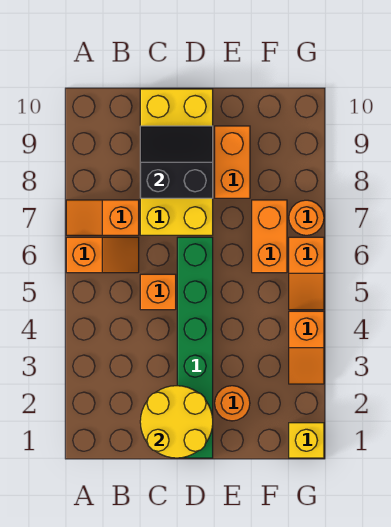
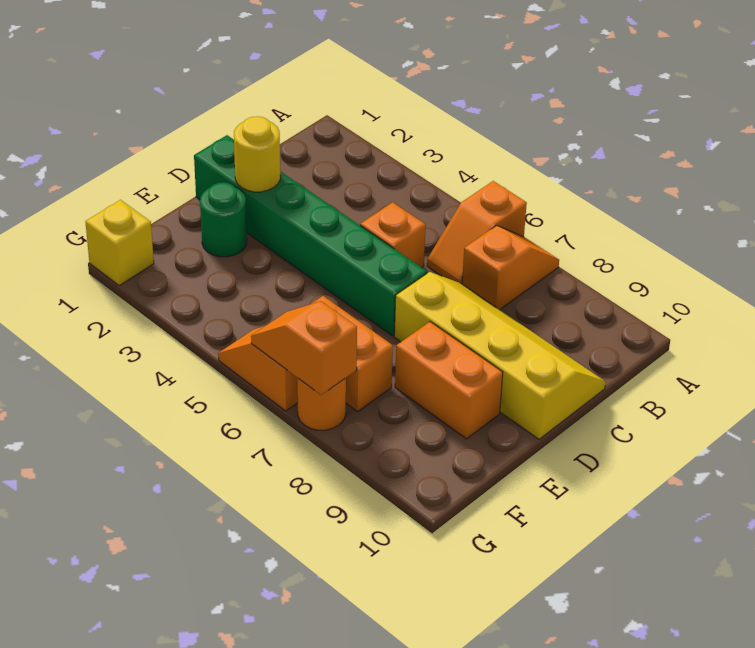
yellow round brick C1:D2 level 2 -> yellow round brick D2 level 2
yellow brick C7:D10 level 1 -> yellow slope C7:D10 level 1 top D
black slope C8:D9 level 2 top 8 -> none
orange round brick E2 level 1 -> green round brick E2 level 1
orange slope G3:G4 level 1 top 4 -> orange slope G6:G7 level 2 top 7

